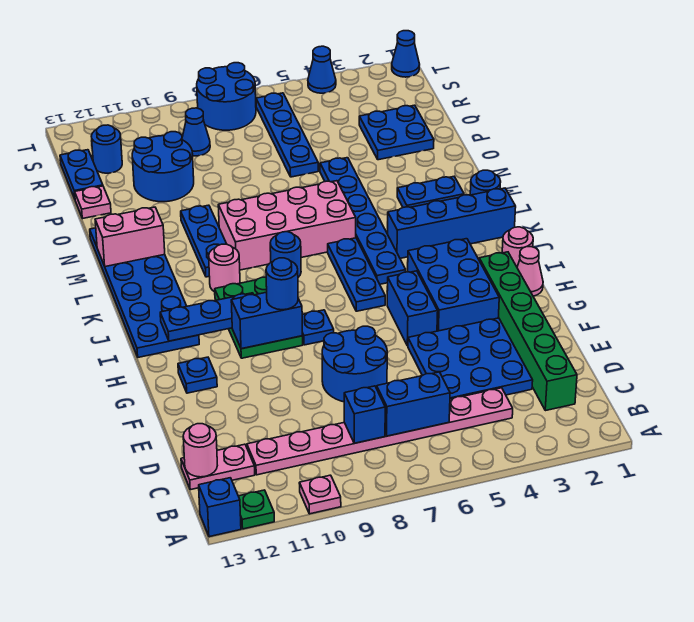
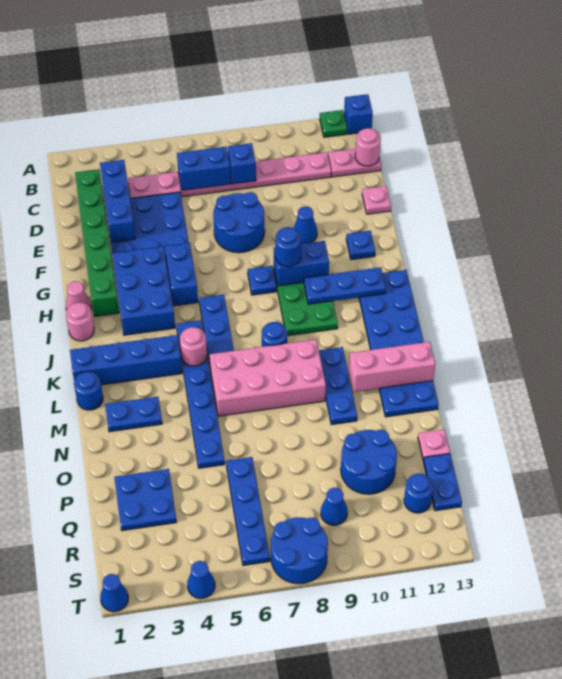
pink plate A10 level 1 -> pink plate E13 level 1
none -> blue brick C3:E3 level 2
none -> blue cone F10 level 1
pink round brick K10 level 1 -> pink round brick K5 level 2
pink brick M12:M13 level 2 -> pink brick M11:M13 level 2

